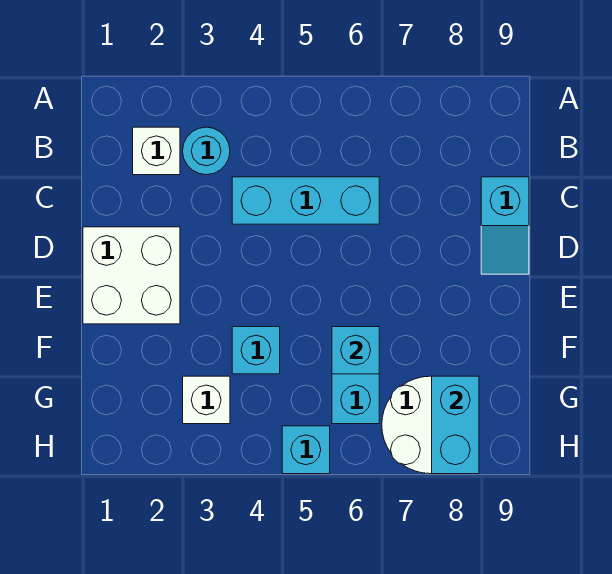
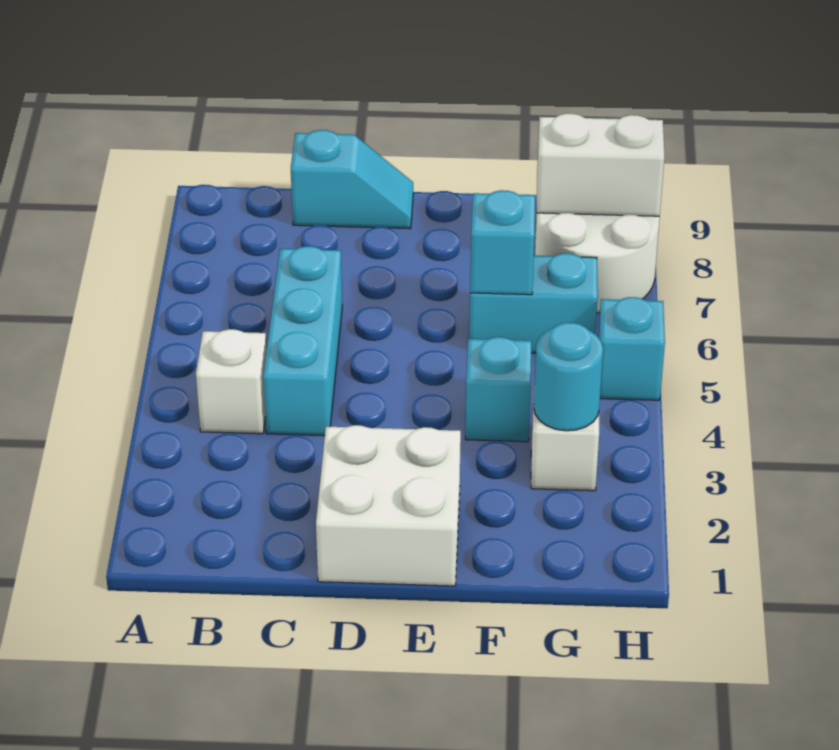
white brick B2 level 1 -> white brick B4 level 1
cyan round brick B3 level 1 -> cyan round brick G3 level 2
cyan brick G8:H8 level 2 -> white brick G8:H8 level 2

